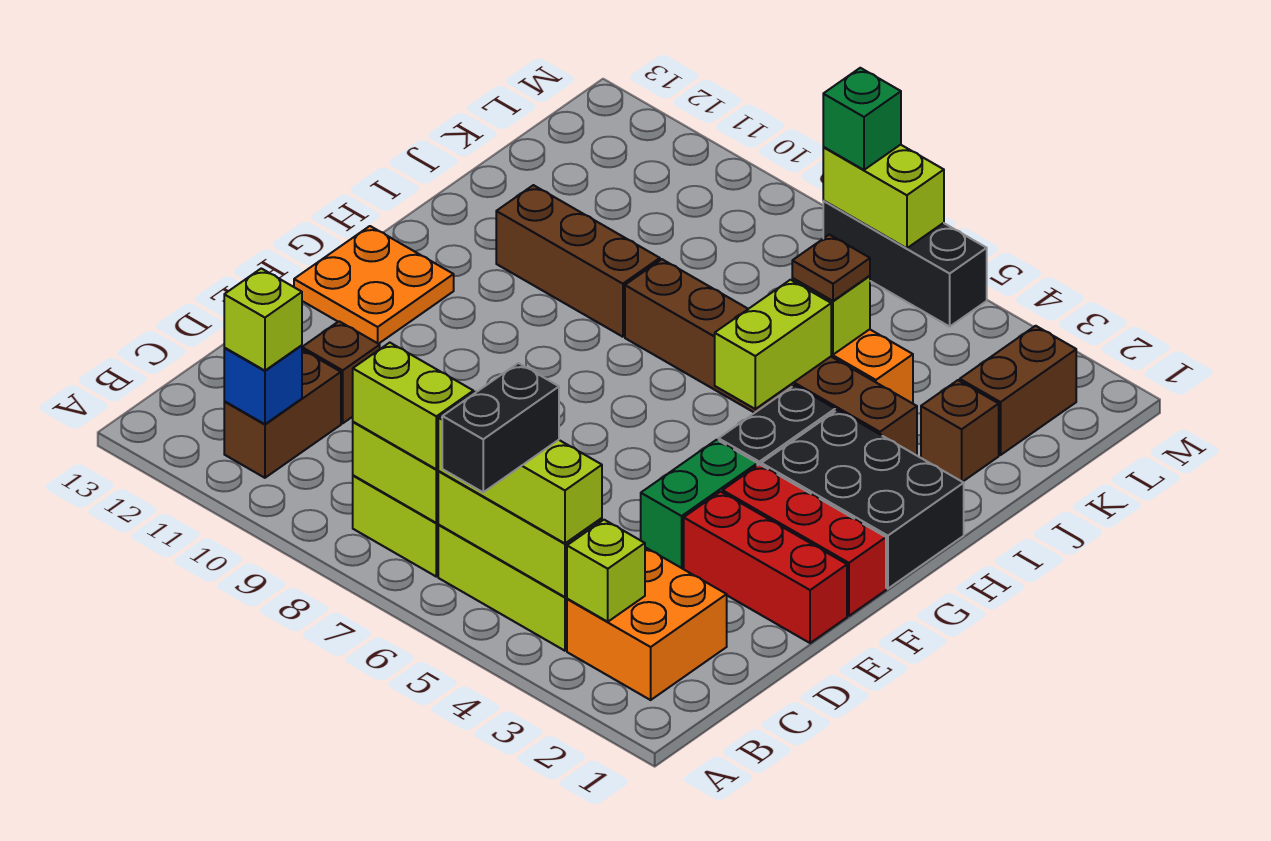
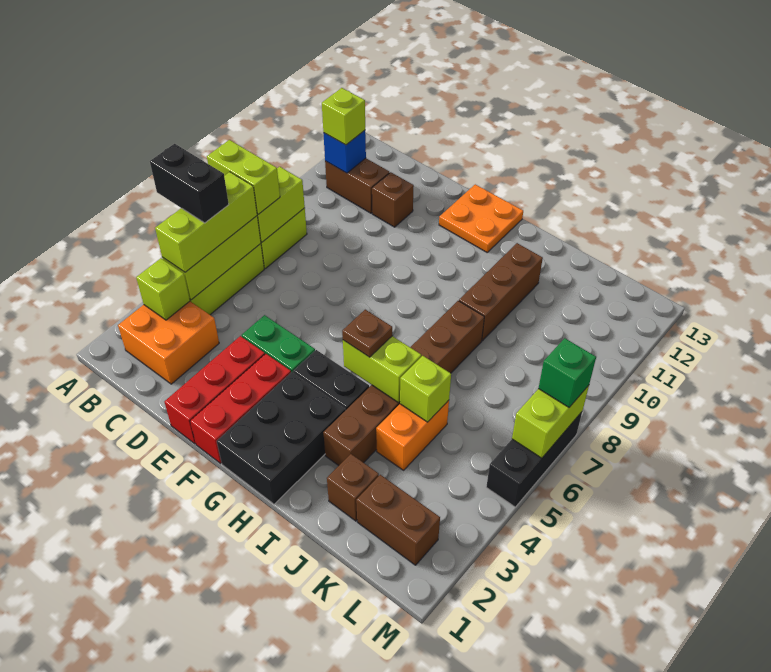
lime brick B7:B8 level 3 -> lime brick A7:B7 level 3
brown plate J5 level 3 -> brown plate H5 level 3

